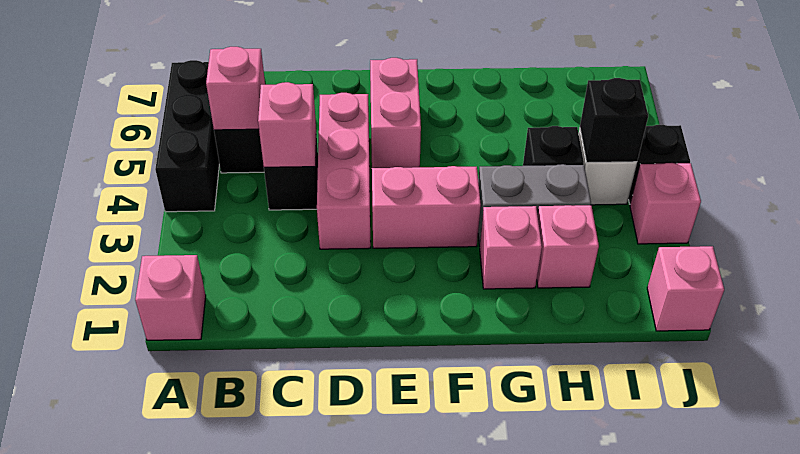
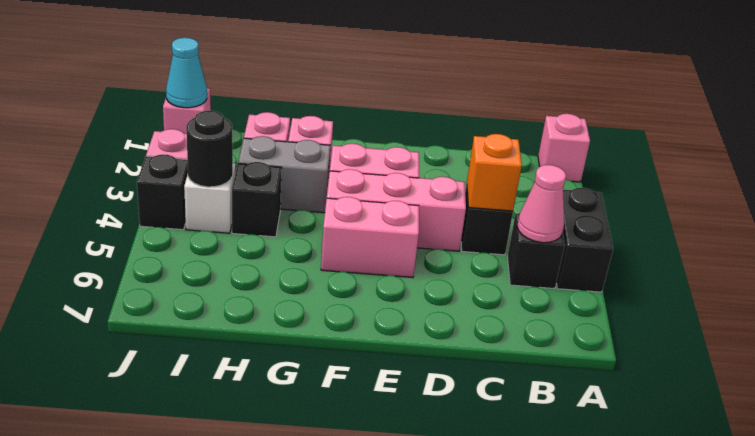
black brick A4:A6 level 1 -> black brick A4:A5 level 1
pink brick B5 level 2 -> pink cone B5 level 2
pink brick C4 level 2 -> orange brick C4 level 2
pink brick D3:D5 level 1 -> pink brick D4:F4 level 1
pink brick E5:E6 level 1 -> pink brick E5:F5 level 1
black brick I4 level 2 -> black round brick I4 level 2
none -> cyan cone J1 level 2

